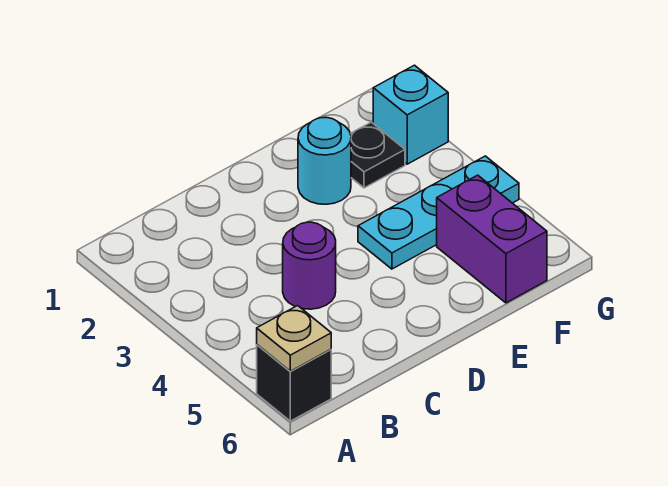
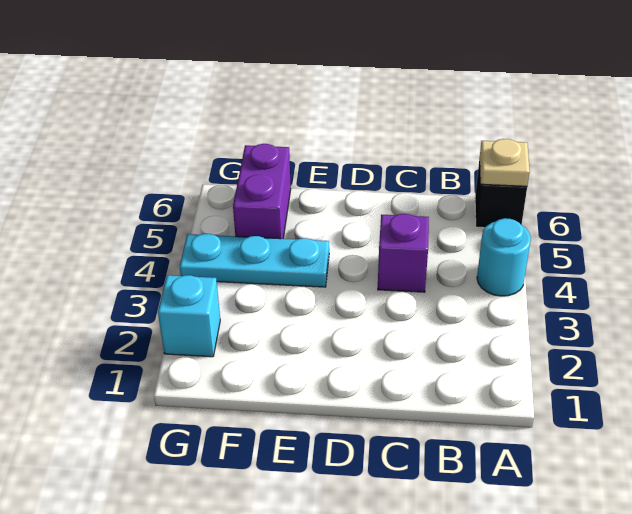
purple round brick C4 level 1 -> purple brick C4 level 1
cyan round brick E2 level 1 -> cyan round brick A4 level 1
black plate F2 level 1 -> none

